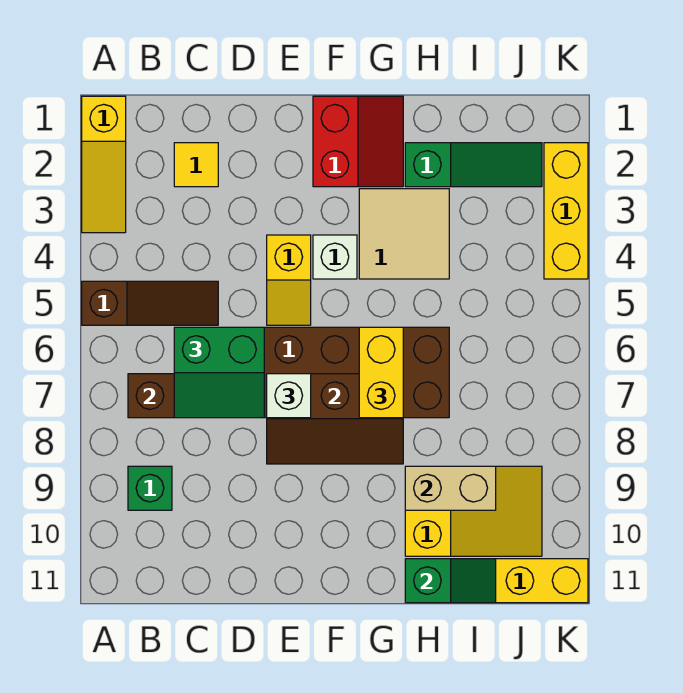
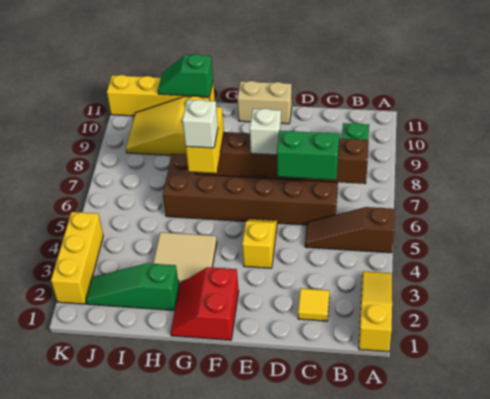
white brick F4 level 1 -> white brick G6 level 4
tan brick H9:I9 level 2 -> tan brick E11:F11 level 1

